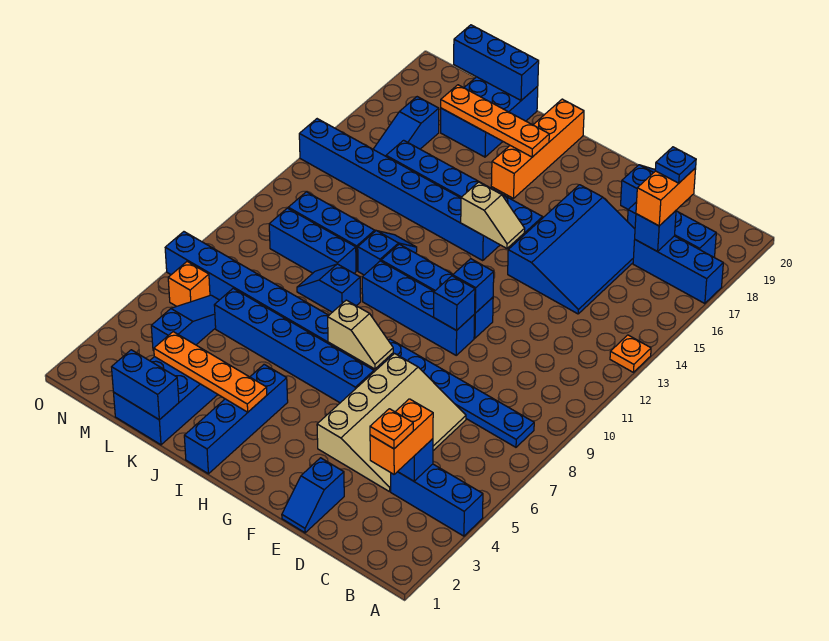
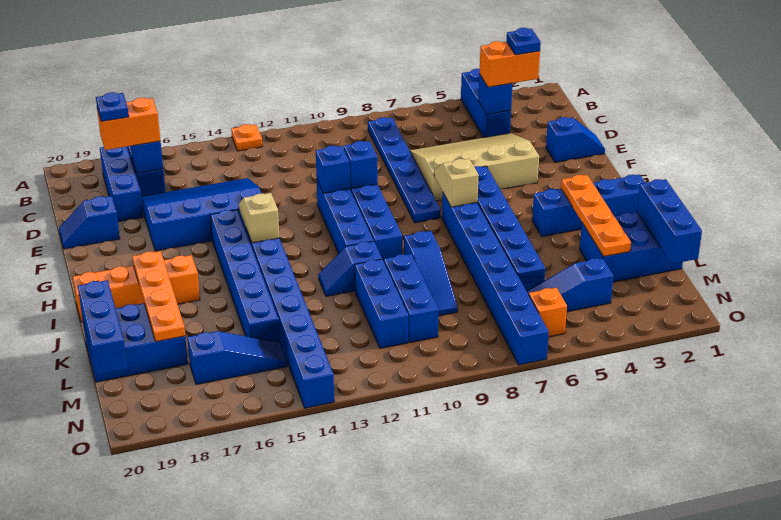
orange plate C3 level 4 -> blue plate C3 level 4
blue slope J9:K9 level 1 top J -> blue slope J9:L9 level 1 top J
blue brick K1:L1 level 2 -> blue brick K1:M1 level 2

